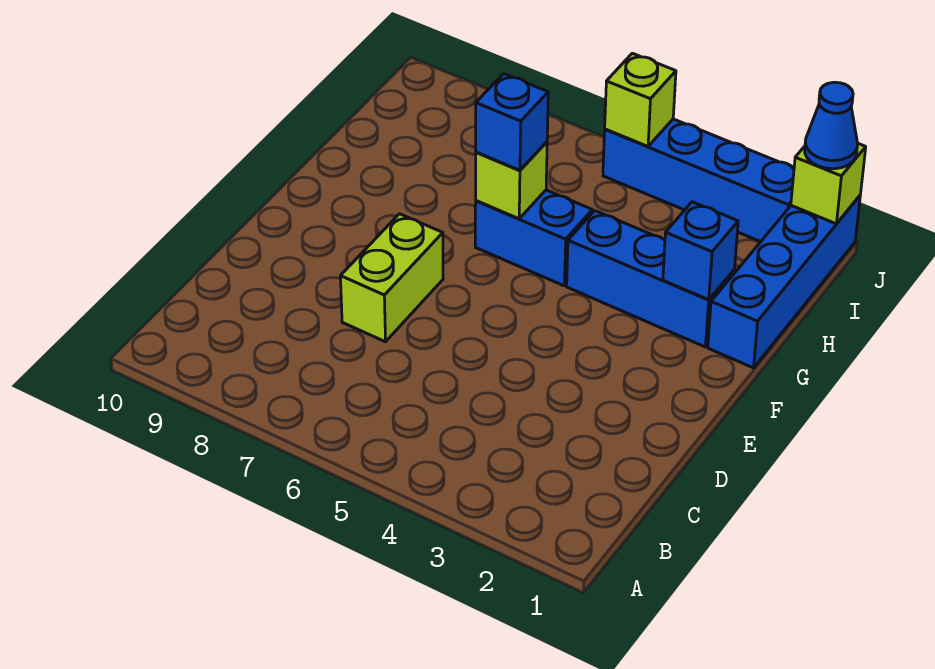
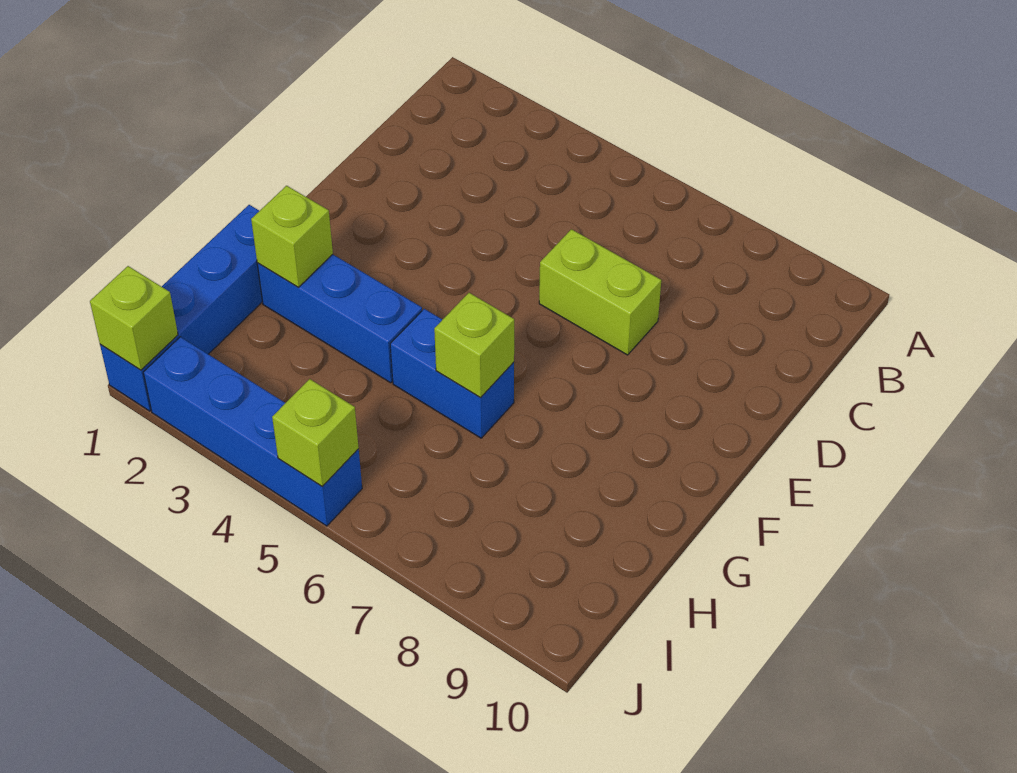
lime brick D7:E7 level 1 -> lime brick D6:D7 level 1
blue brick G2 level 2 -> lime brick G2 level 2
blue brick G6 level 3 -> none
blue cone J1 level 3 -> none

